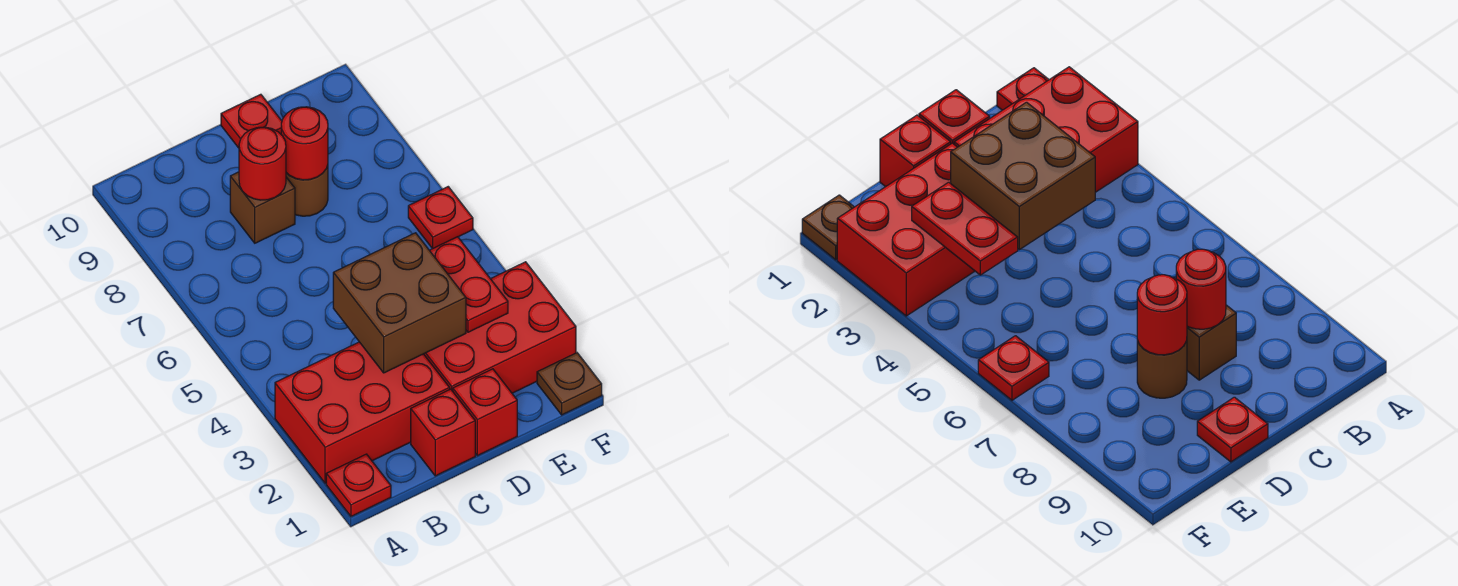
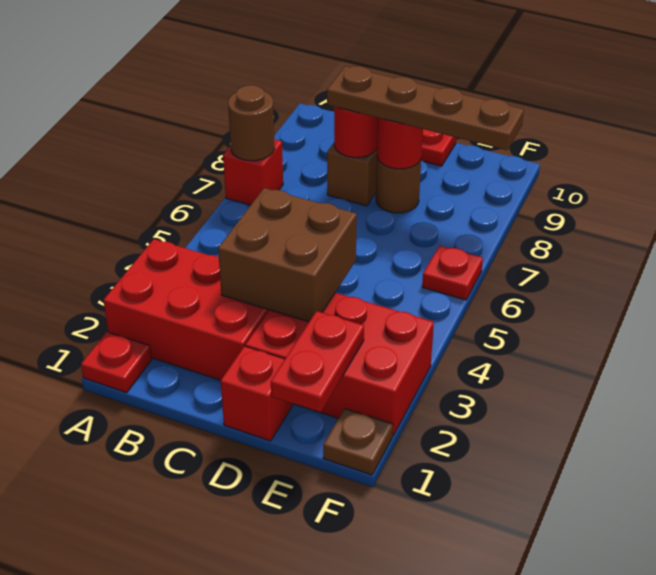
none -> brown round brick A7 level 2
red brick C1 level 1 -> red brick A7 level 1
none -> brown plate C8:F8 level 3
red plate E3:E4 level 2 -> red plate E1:E2 level 2

